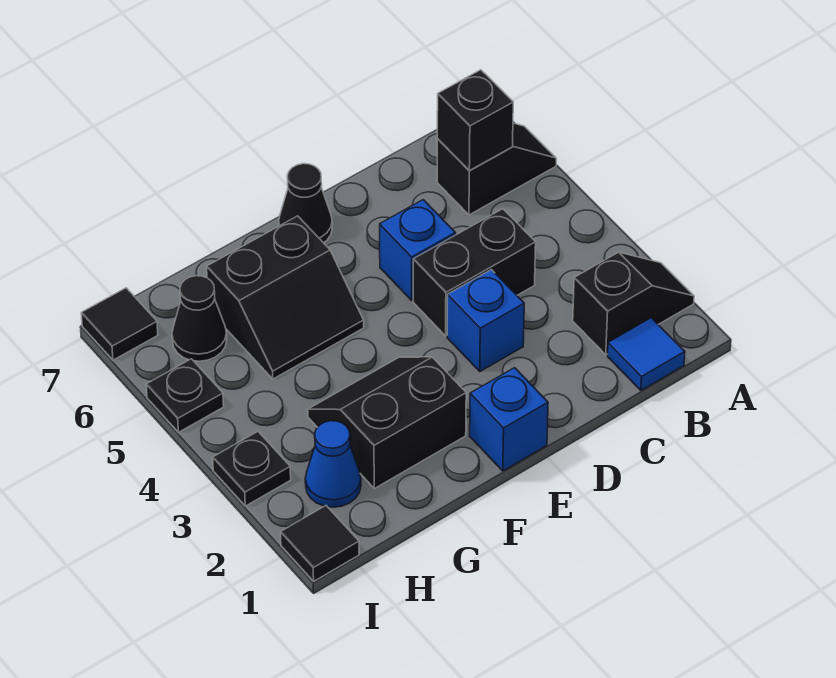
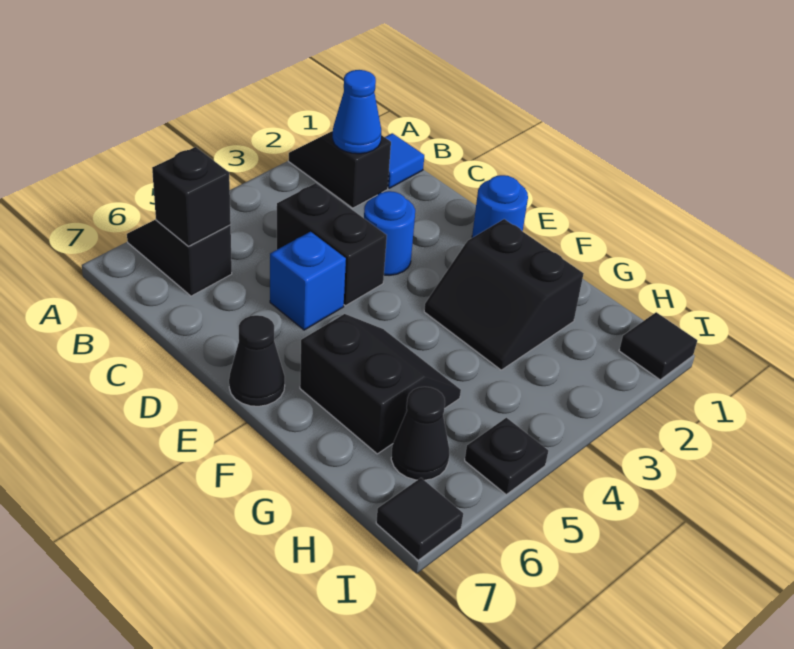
blue brick D3 level 1 -> blue round brick D3 level 1
blue brick E1 level 1 -> blue round brick E1 level 1
blue cone H2 level 1 -> blue cone B2 level 2
black plate I3 level 1 -> none

